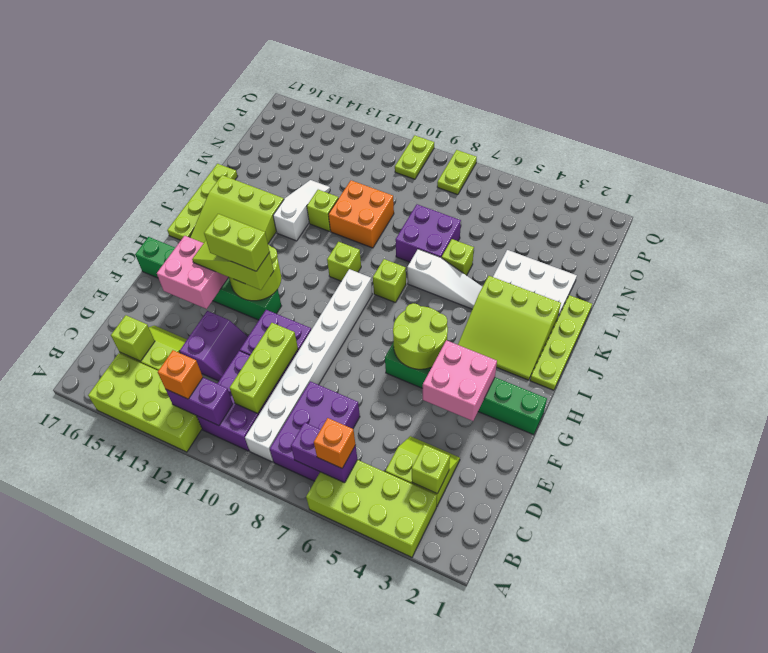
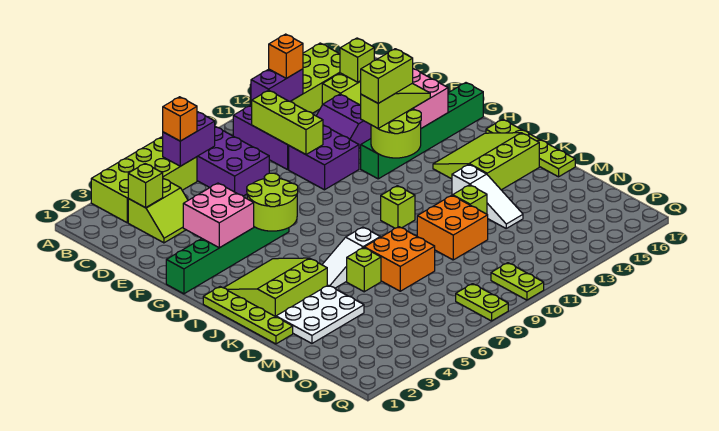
white brick B9:I9 level 1 -> none
lime brick J8 level 1 -> none
purple brick L7:M8 level 1 -> orange brick L7:M8 level 1

